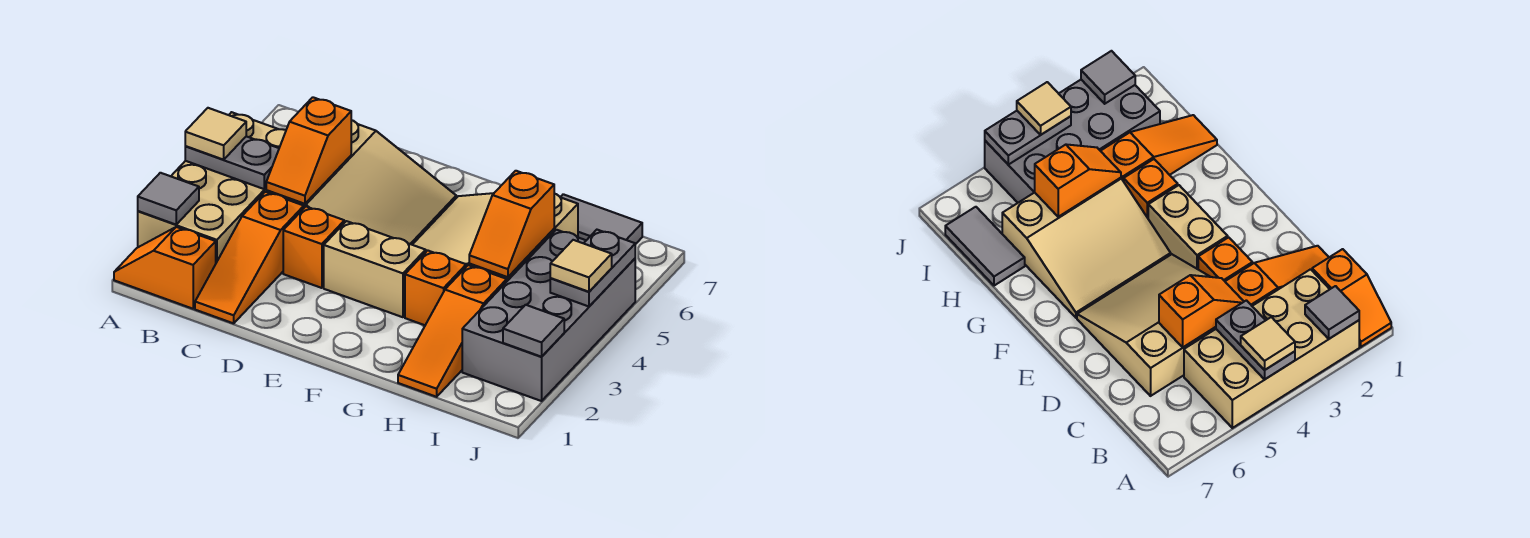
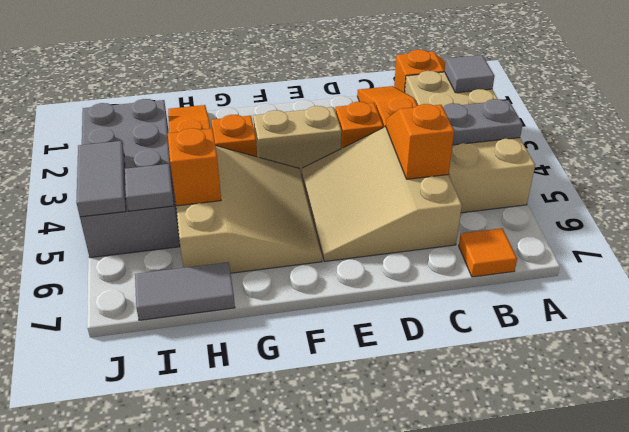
tan tile A4 level 3 -> none
none -> orange tile B7 level 1
grey tile J2 level 2 -> grey tile I5 level 2
grey plate J4:J5 level 2 -> grey tile J4:J5 level 2
tan tile J4 level 3 -> none

